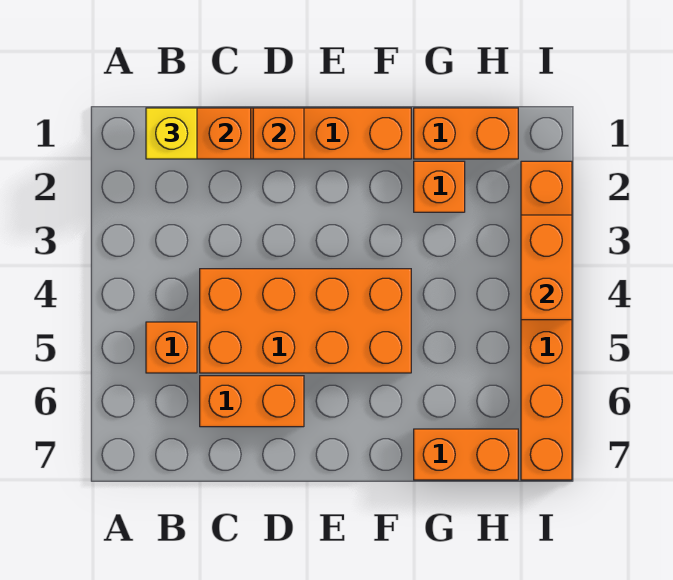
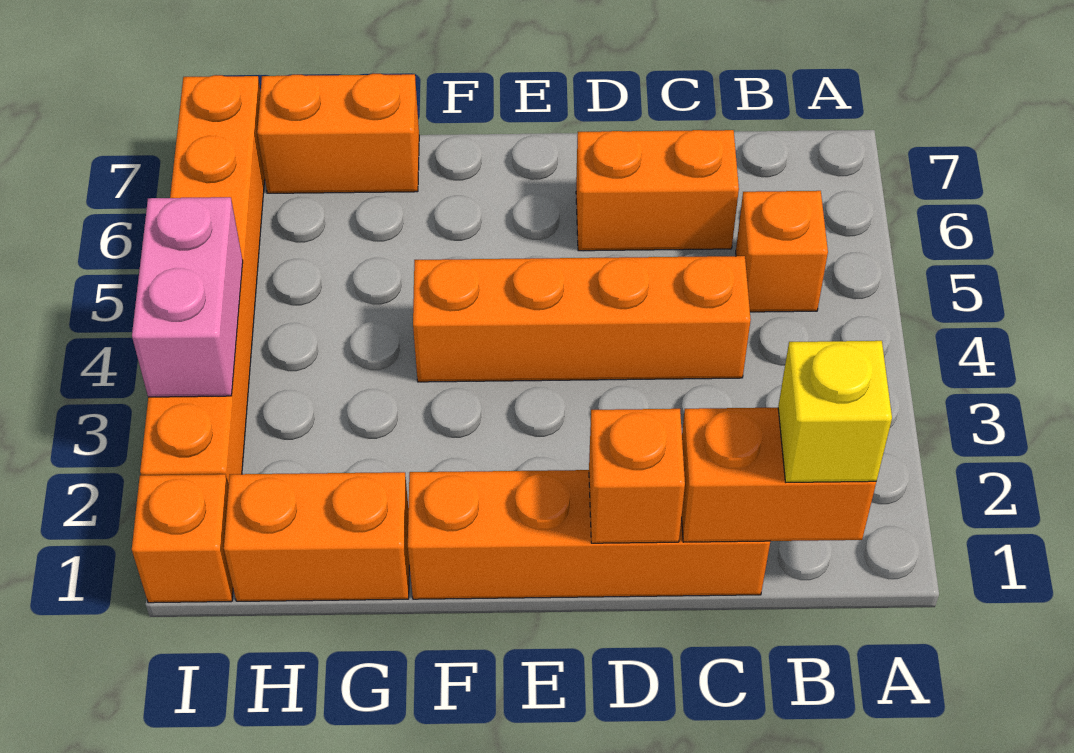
orange brick C4:F5 level 1 -> orange brick C4:F4 level 1
orange brick G2 level 1 -> orange brick I1 level 1
orange brick I3:I4 level 2 -> pink brick I3:I4 level 2

